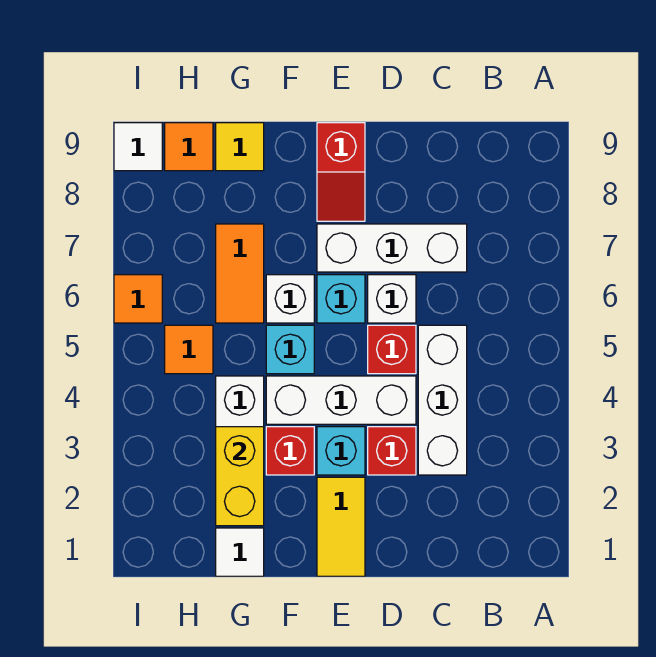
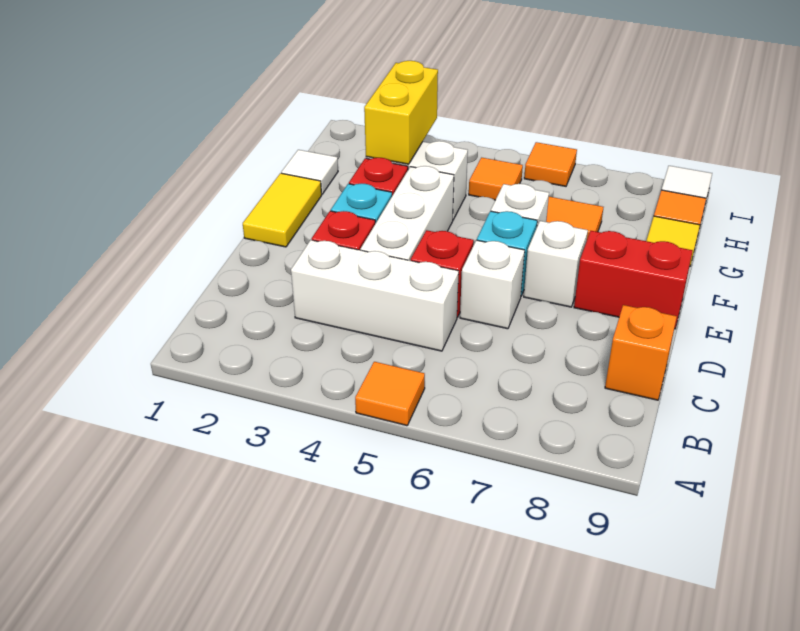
none -> orange tile A5 level 1
white brick C7:E7 level 1 -> white brick E7 level 1
none -> orange brick C9 level 1
yellow tile E1:E2 level 1 -> yellow tile E1:F1 level 1
red slope E8:E9 level 1 top 9 -> red brick E8:E9 level 1
cyan brick F5 level 1 -> none
yellow brick G2:G3 level 2 -> yellow brick G3:H3 level 2

